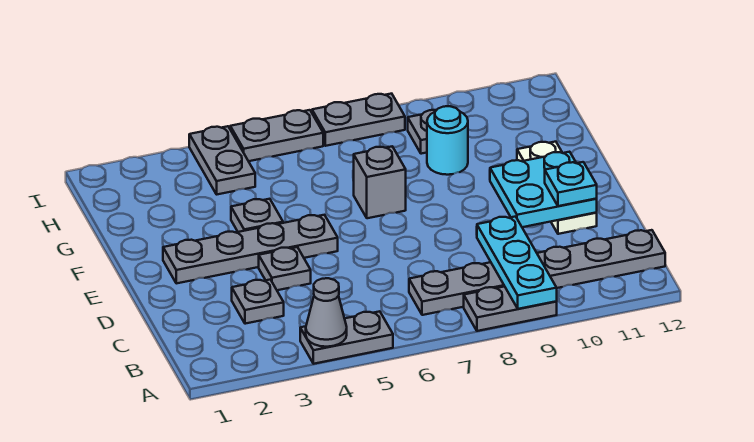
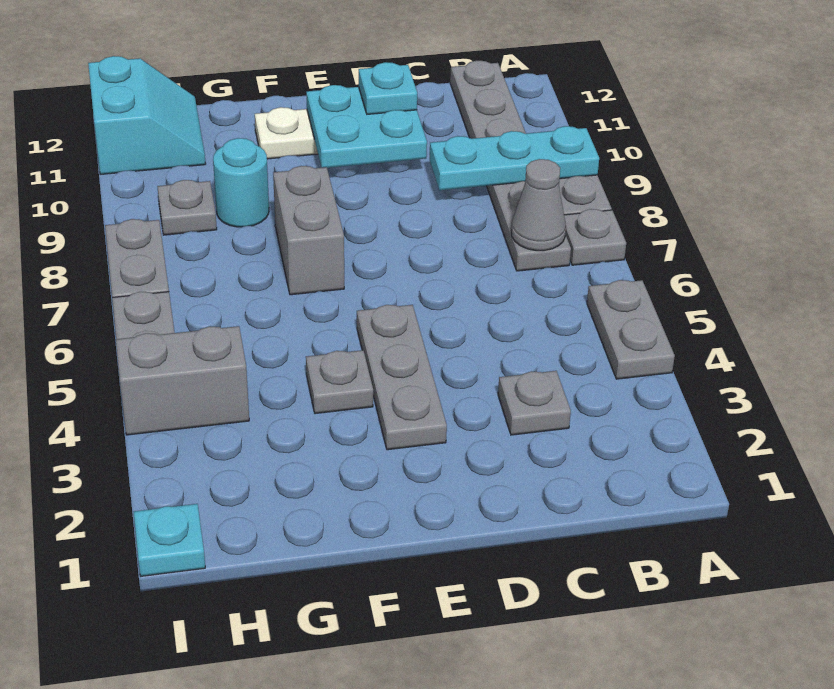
grey cone A4 level 2 -> grey cone B7 level 2
grey plate D4 level 1 -> grey plate A7 level 1
grey plate E2:E5 level 1 -> grey plate E3:E5 level 1
grey brick F7 level 1 -> grey brick F7:F8 level 1
grey plate H4:I4 level 1 -> grey brick H4:I4 level 1
none -> cyan slope H11:I12 level 1 top I
none -> cyan plate I1 level 1

